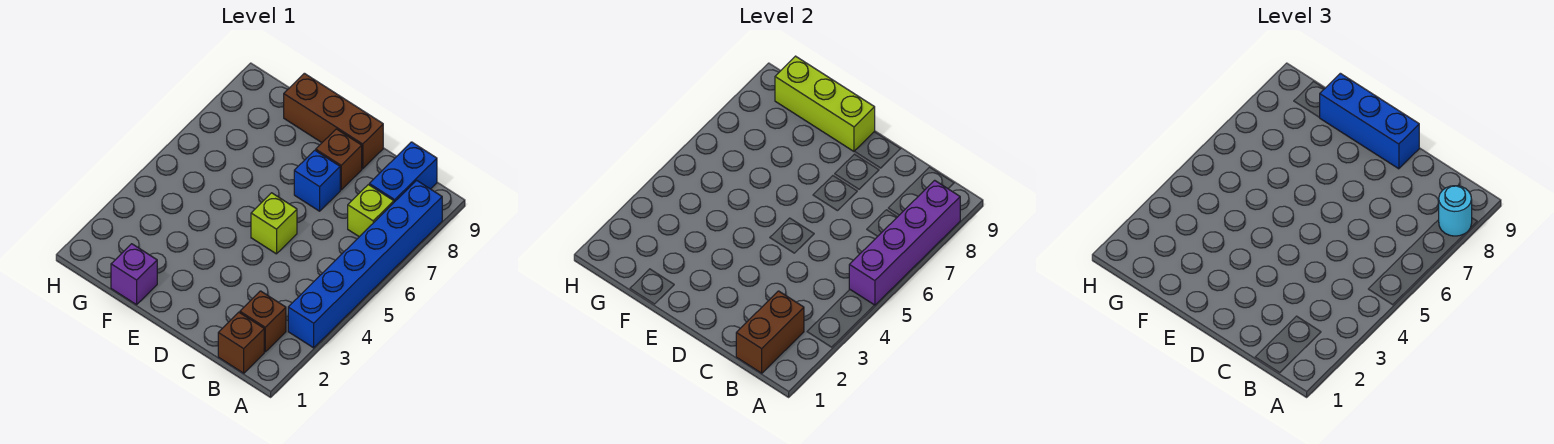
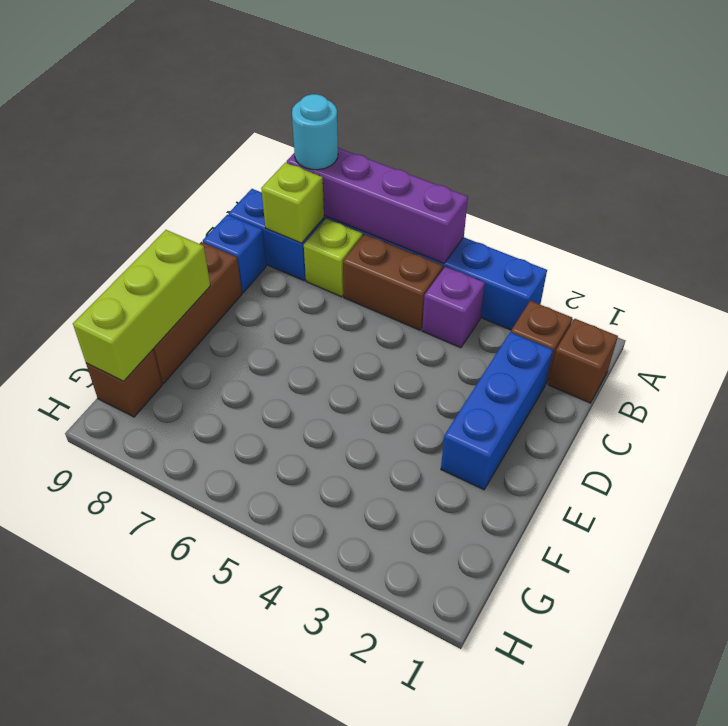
brown brick B1:B2 level 2 -> brown brick B5:B6 level 1
lime brick D5 level 1 -> lime brick B8 level 2
blue brick D7 level 1 -> blue brick C9 level 1
brown brick D8 level 1 -> brown brick G9 level 1
blue brick D9:F9 level 3 -> blue brick C2:E2 level 1
purple brick F1 level 1 -> purple brick B4 level 1

